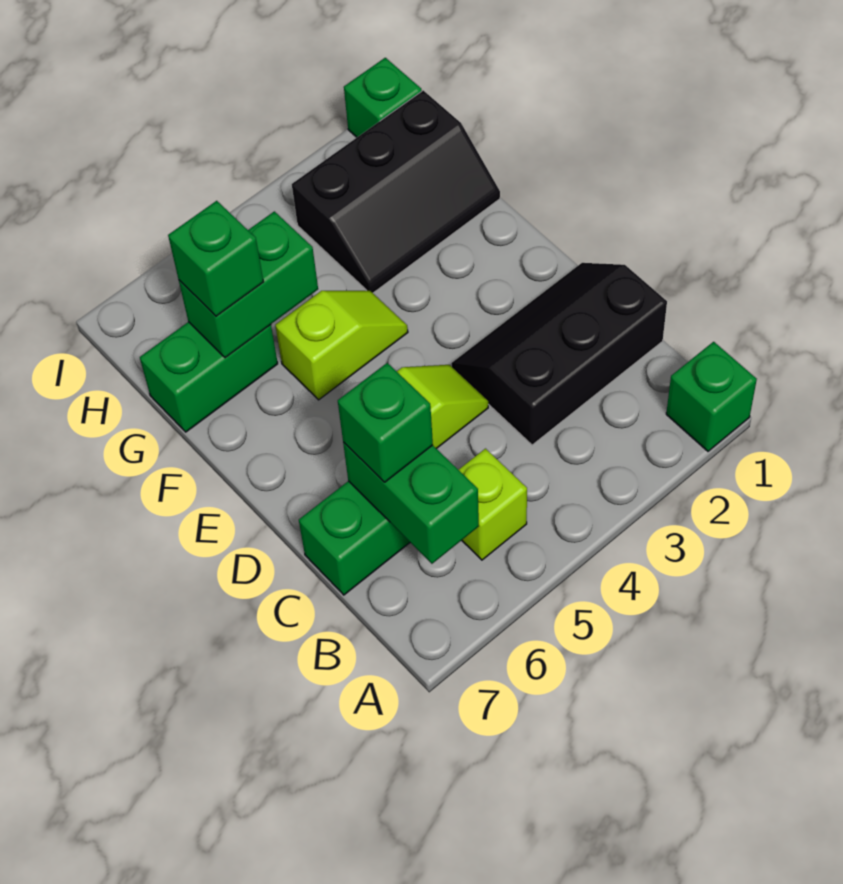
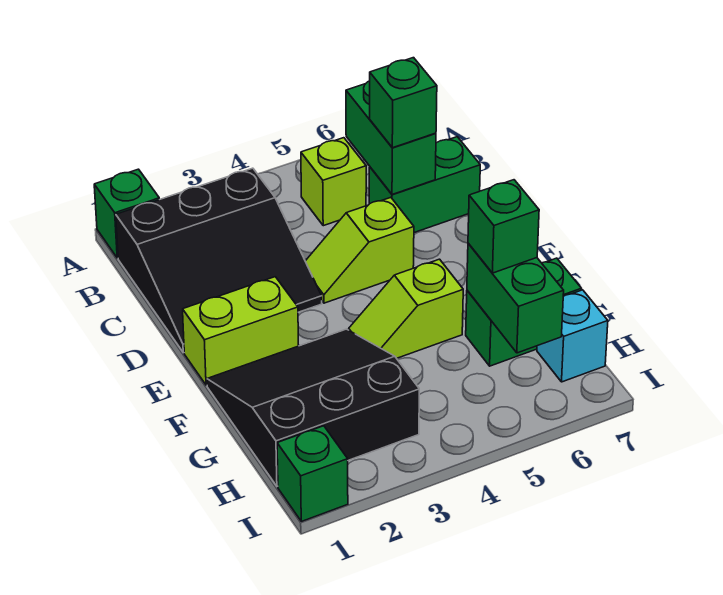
black slope C1:D3 level 1 top C -> black slope B1:D3 level 1 top B
none -> lime brick E1:E2 level 1
black slope G1:H3 level 1 top H -> black slope F1:H3 level 1 top H
green brick G5:G6 level 2 -> green brick G6:H6 level 2
none -> cyan brick H7 level 1

